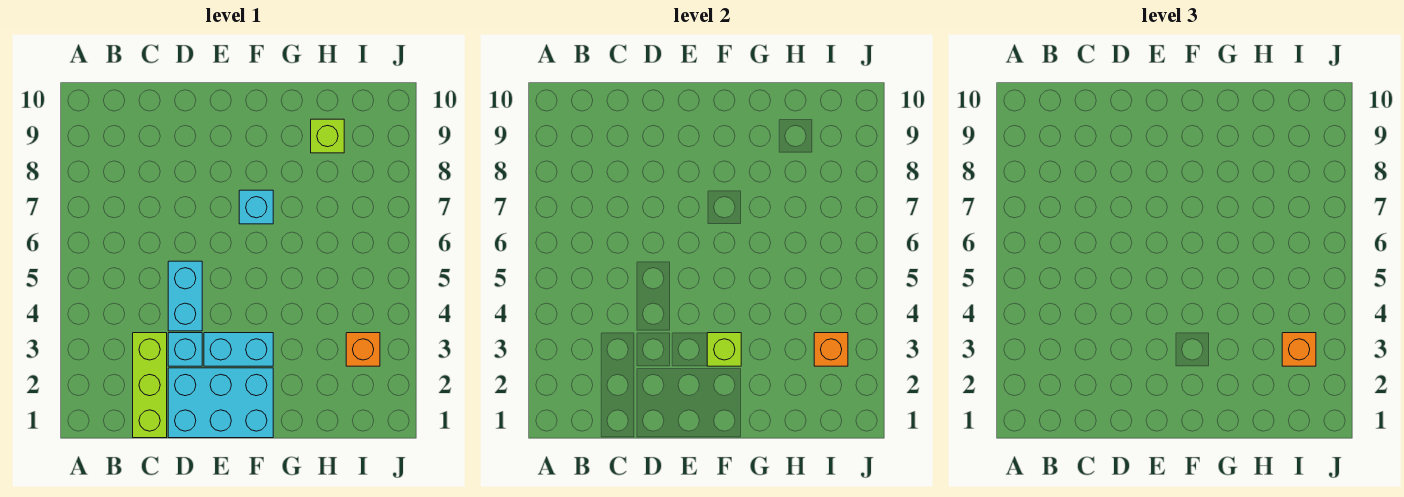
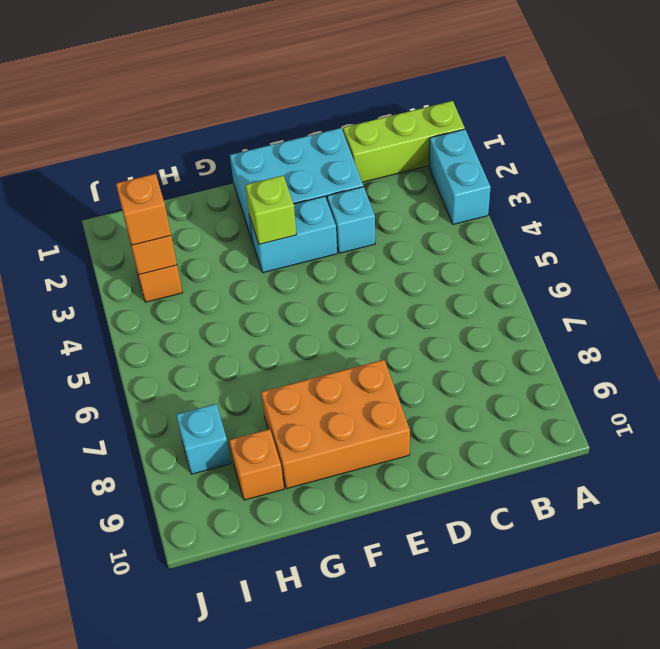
lime brick C1:C3 level 1 -> lime brick A1:C1 level 1
cyan brick D4:D5 level 1 -> cyan brick A2:A3 level 1
none -> orange brick E8:G9 level 1
cyan brick F7 level 1 -> cyan brick I8 level 1
lime brick H9 level 1 -> orange brick H9 level 1

